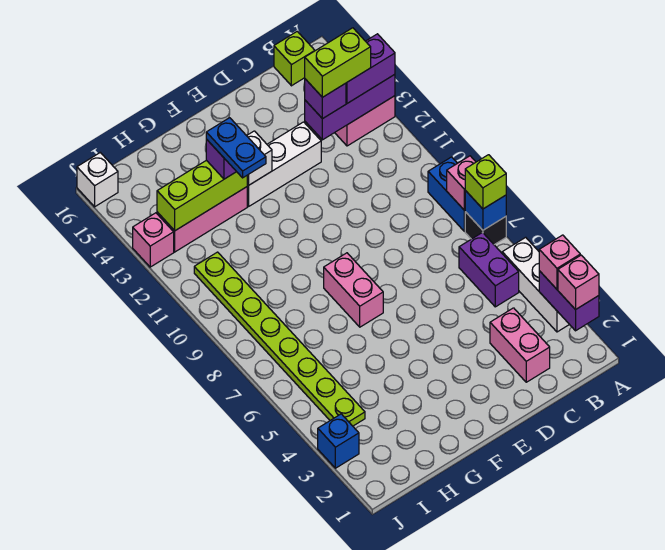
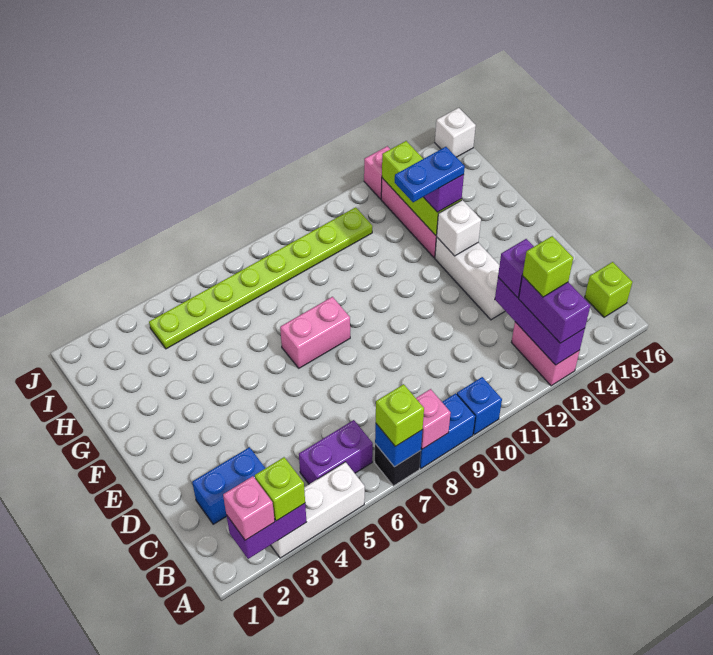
pink brick A3 level 3 -> lime brick A3 level 3
lime brick B13:C13 level 4 -> lime brick B13 level 4
pink brick C2:C3 level 1 -> blue brick C2:C3 level 1
blue brick J3 level 1 -> blue brick A10 level 1

